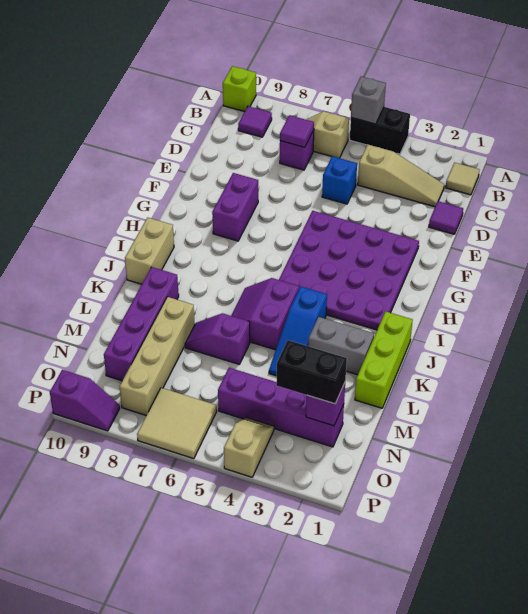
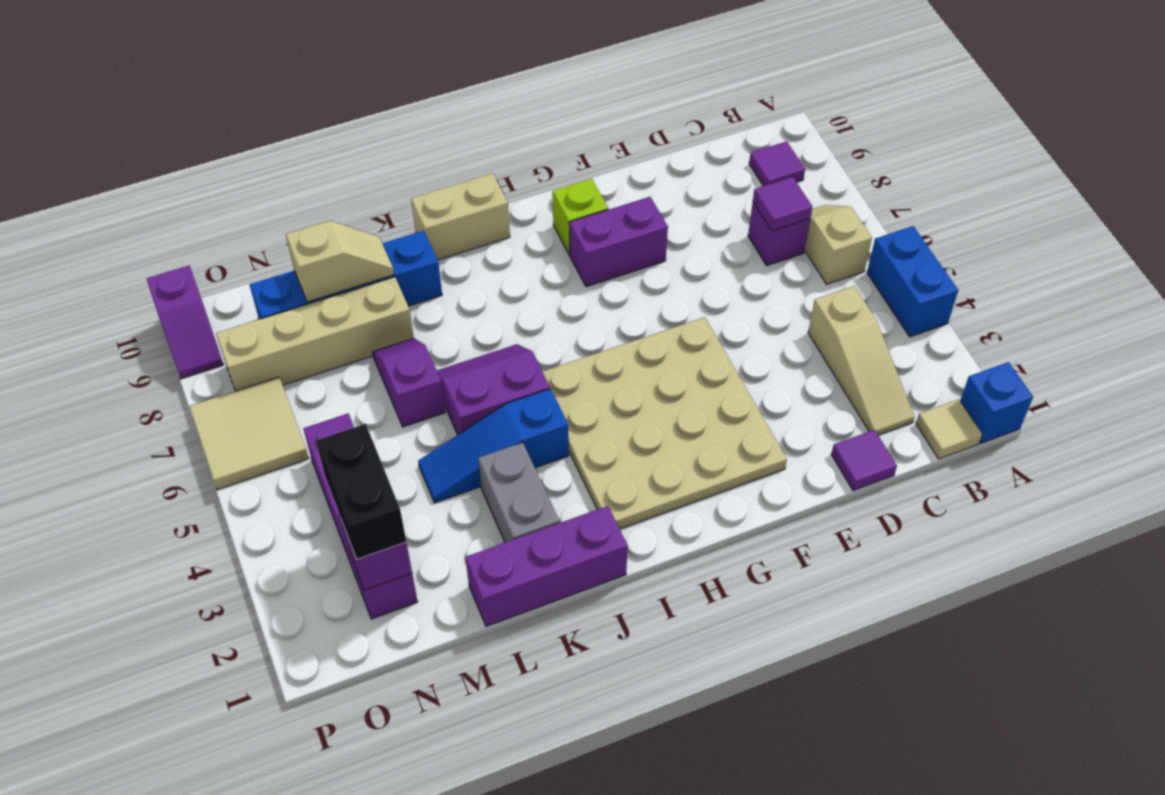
black brick A4:A5 level 1 -> blue brick A4:A5 level 1
grey brick A5 level 2 -> none
lime brick A10 level 1 -> lime brick G9 level 1
blue brick D5 level 1 -> blue brick A1 level 1
purple plate F2:I5 level 1 -> tan plate F2:I5 level 1
lime brick J1:L1 level 1 -> purple brick J1:L1 level 1
purple brick K9:N9 level 1 -> blue brick K9:N9 level 1
tan slope O4:P4 level 1 top P -> tan slope L9:M9 level 2 top M

